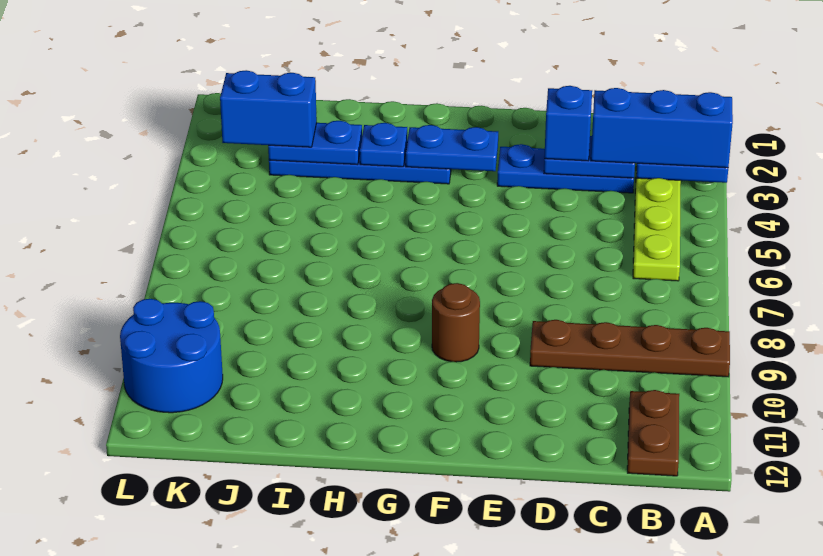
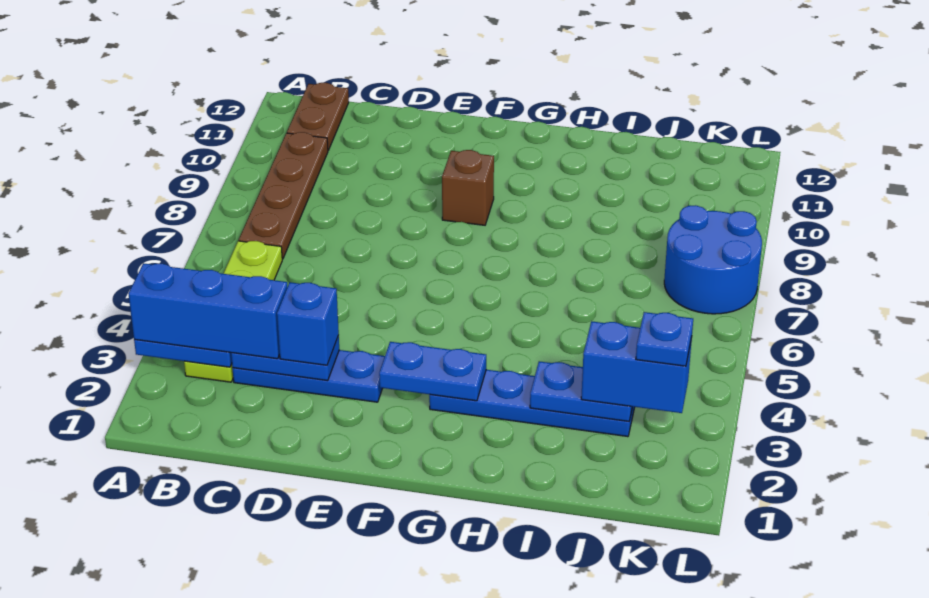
brown plate A9:D9 level 1 -> brown plate B7:B10 level 1
brown round brick F9 level 1 -> brown brick F9 level 1
blue plate H3 level 2 -> blue plate K3 level 4
blue round brick K10:L11 level 1 -> blue round brick K7:L8 level 1

